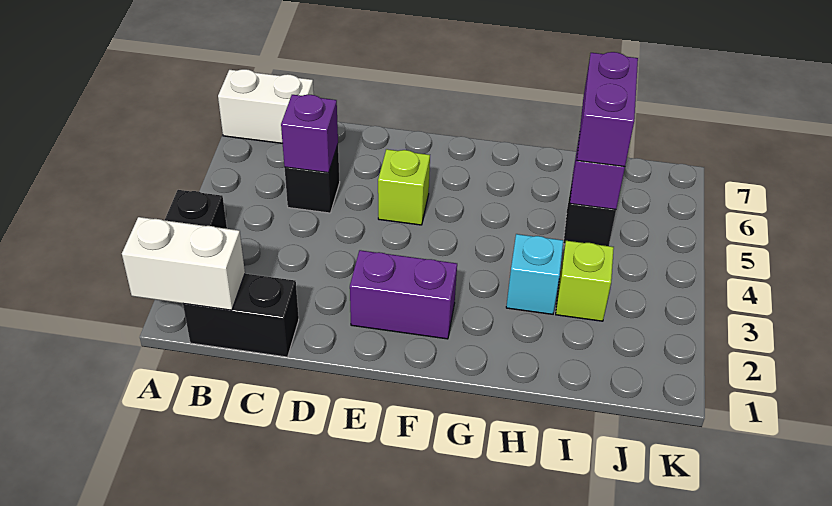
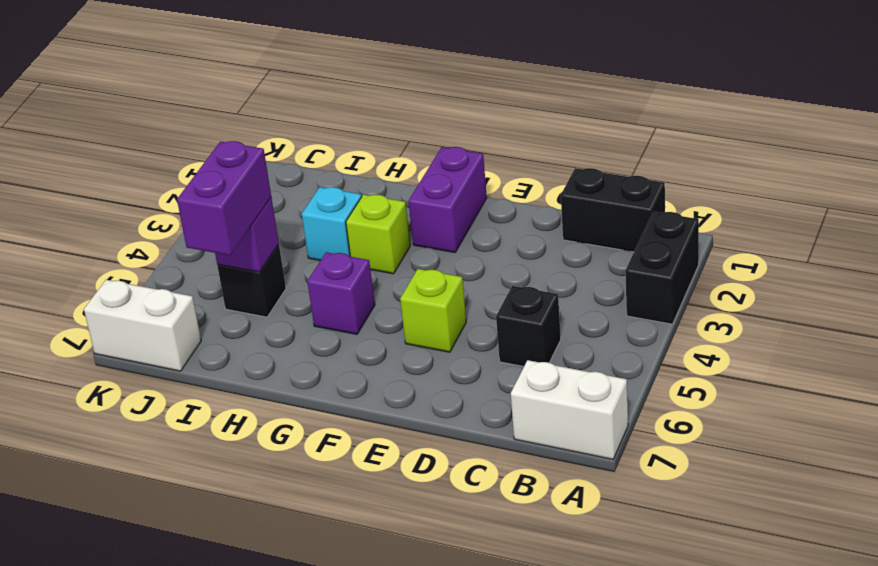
white brick A1:B1 level 2 -> white brick J7:K7 level 1
purple brick C5 level 2 -> purple brick G5 level 1
purple brick E2:F2 level 1 -> purple brick F1:F2 level 1
lime brick I3 level 1 -> lime brick G3 level 1

